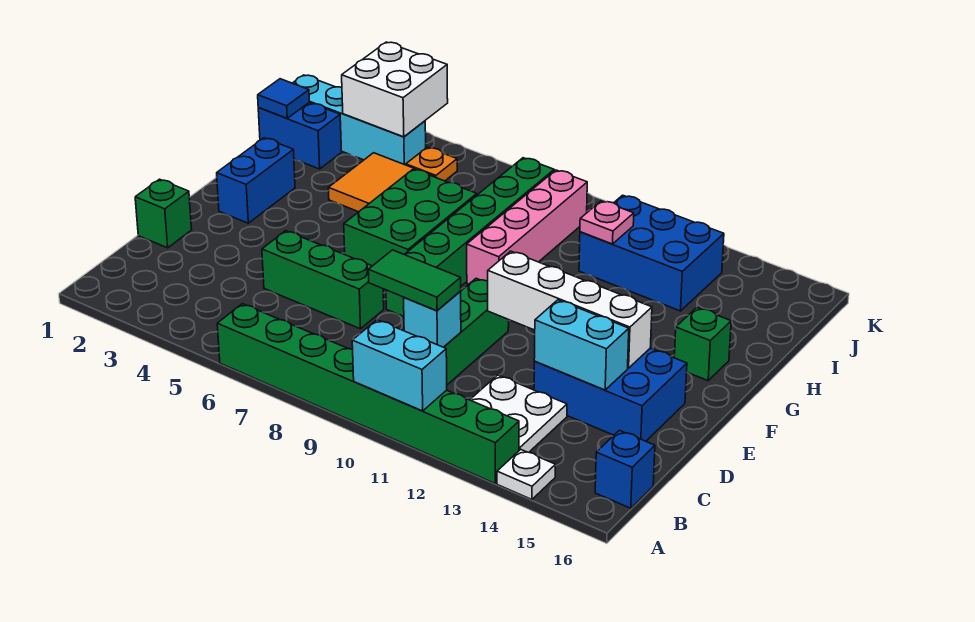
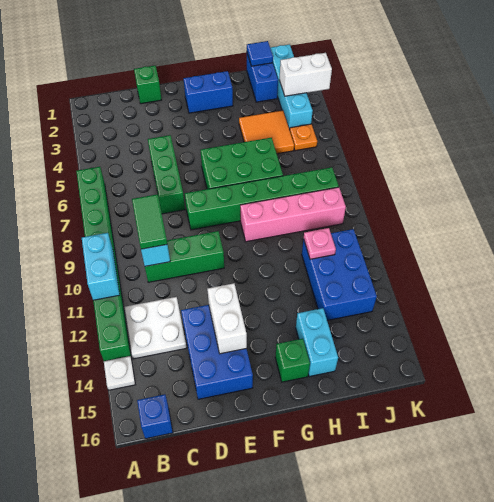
cyan brick D13:D14 level 2 -> cyan brick H14:H15 level 1
white brick E11:E14 level 2 -> white brick E13:E14 level 2
white brick J3:K4 level 2 -> white brick J3:K3 level 2

